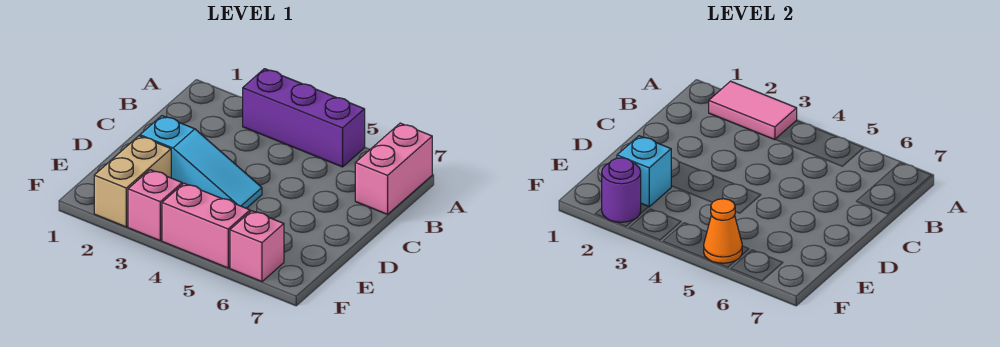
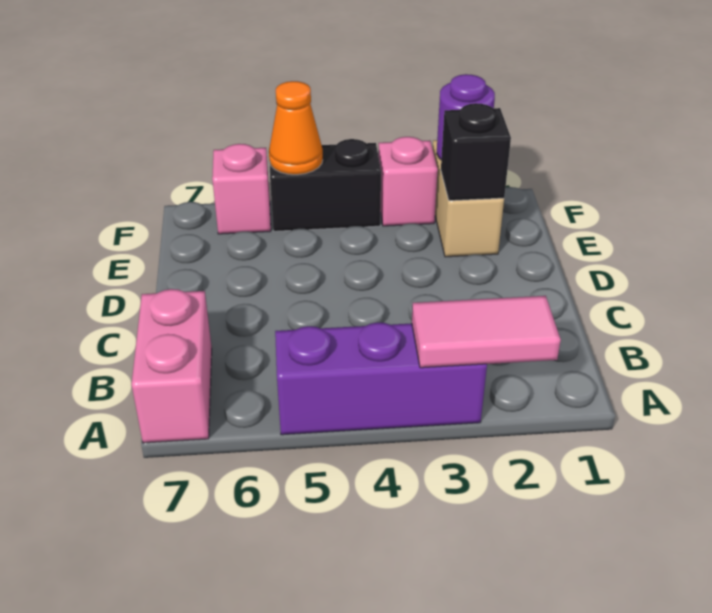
cyan slope D2:D4 level 1 top 2 -> none
cyan brick E2 level 2 -> black brick E2 level 2
pink brick F4:F5 level 1 -> black brick F4:F5 level 1

